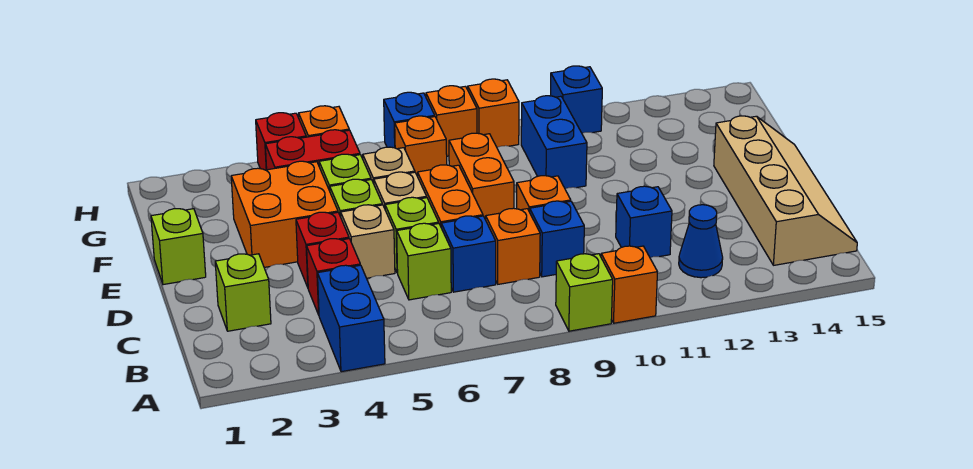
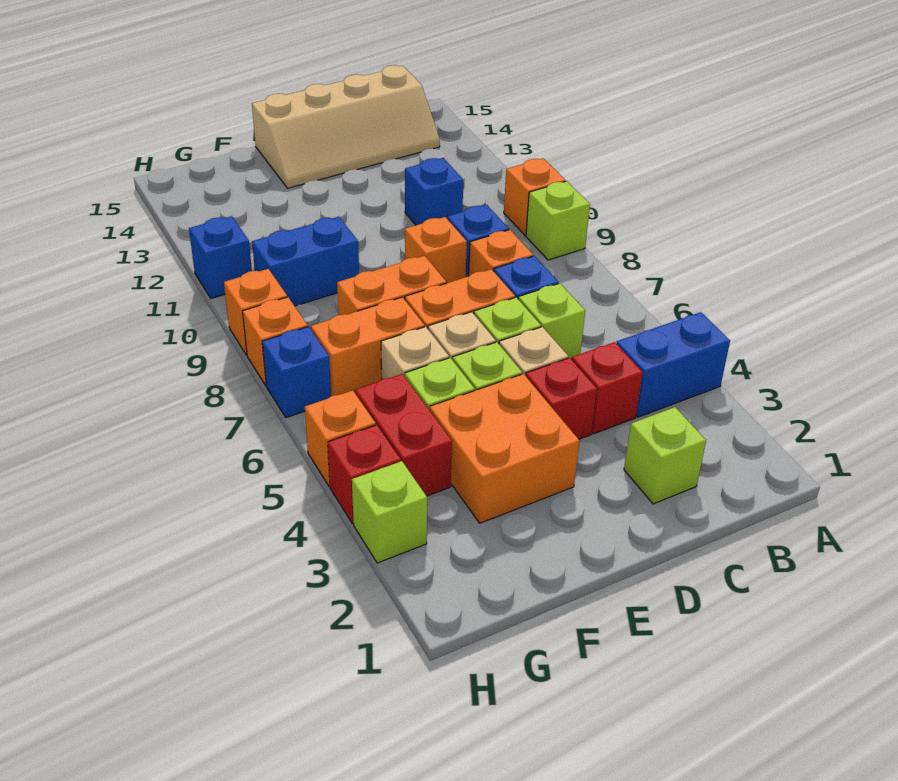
blue cone B12 level 1 -> none
tan slope B14:E15 level 1 top 14 -> tan slope B14:E15 level 1 top 15
lime brick E1 level 1 -> lime brick H3 level 1
orange brick G7 level 1 -> orange brick F7:G7 level 1

